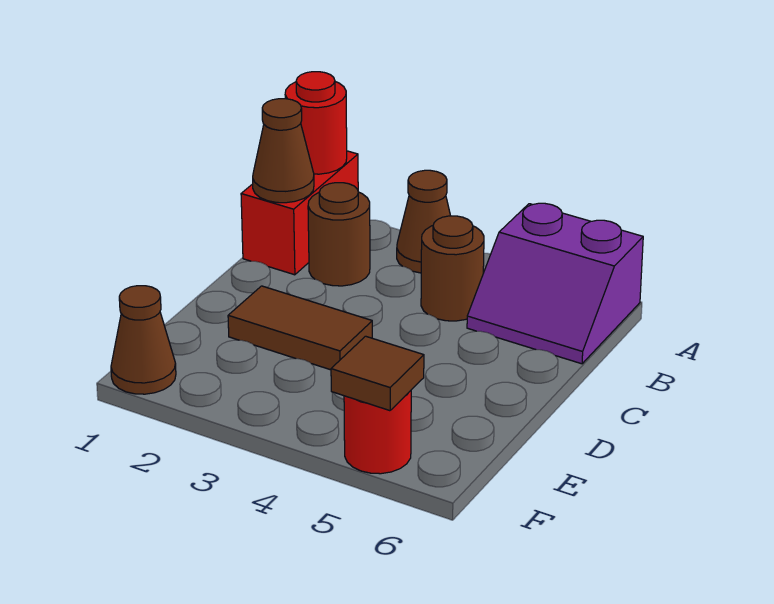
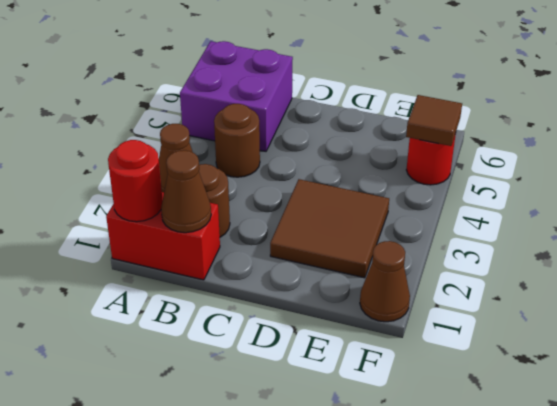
purple slope A5:B6 level 1 top A -> purple brick A5:B6 level 1
brown tile D2:D3 level 1 -> brown tile D2:E3 level 1

